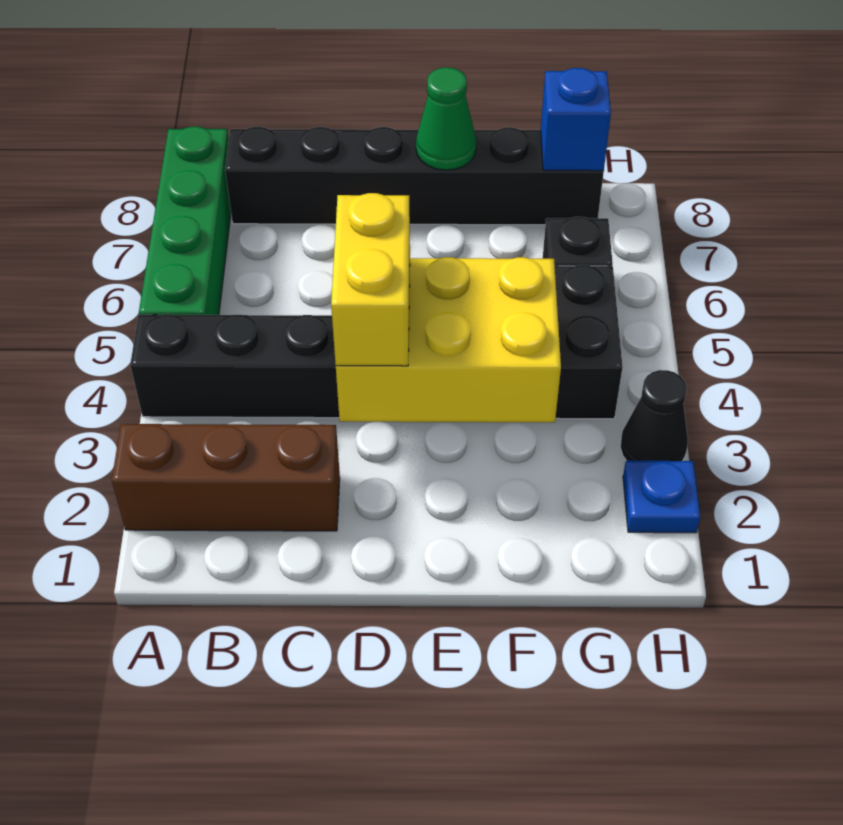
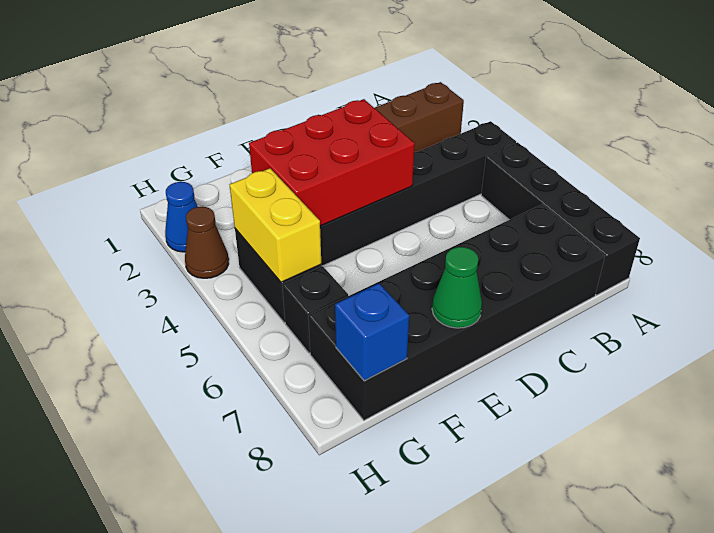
green brick A5:A8 level 1 -> black brick A5:A8 level 1
black brick B8:G8 level 1 -> black brick B7:G8 level 1
yellow brick D3:F4 level 2 -> red brick D3:F4 level 2
yellow brick D3:D4 level 3 -> yellow brick G4:G5 level 2
blue plate H2 level 1 -> blue cone H2 level 1
black cone H3 level 1 -> brown cone H3 level 1

